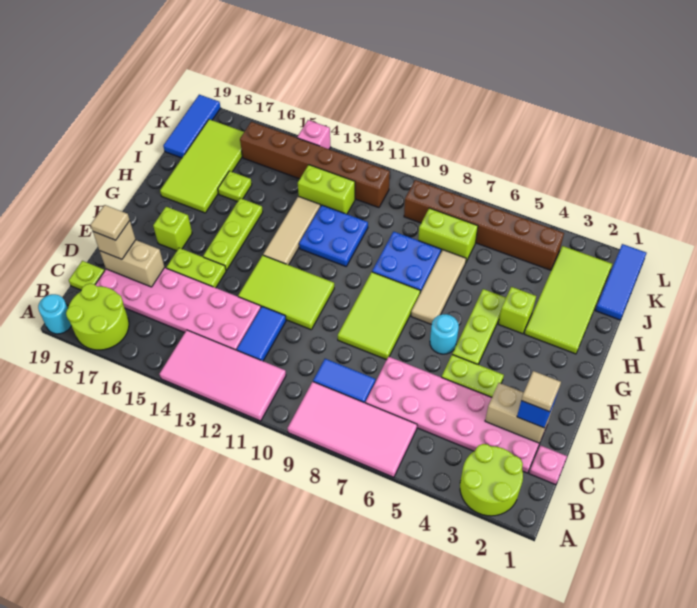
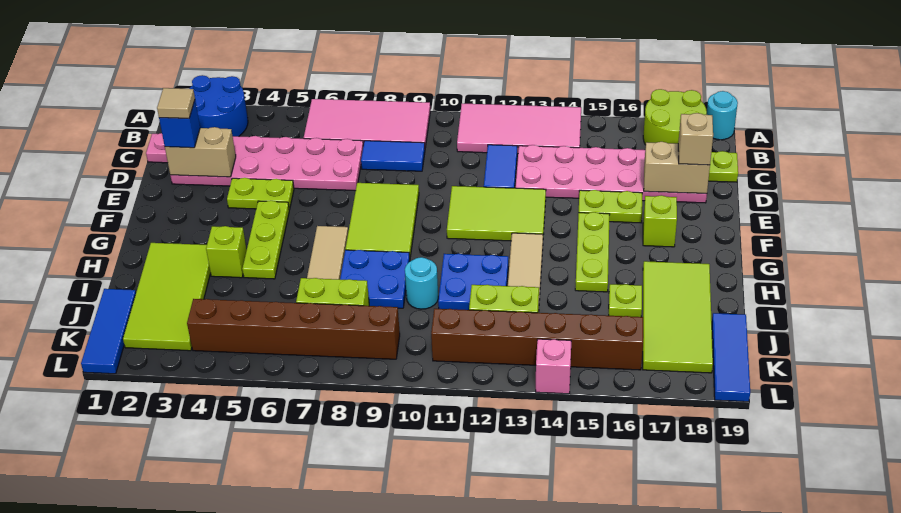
lime round brick A2:B3 level 1 -> blue round brick A2:B3 level 1
tan tile D18 level 4 -> none
cyan round brick F6 level 1 -> cyan round brick I10 level 1

